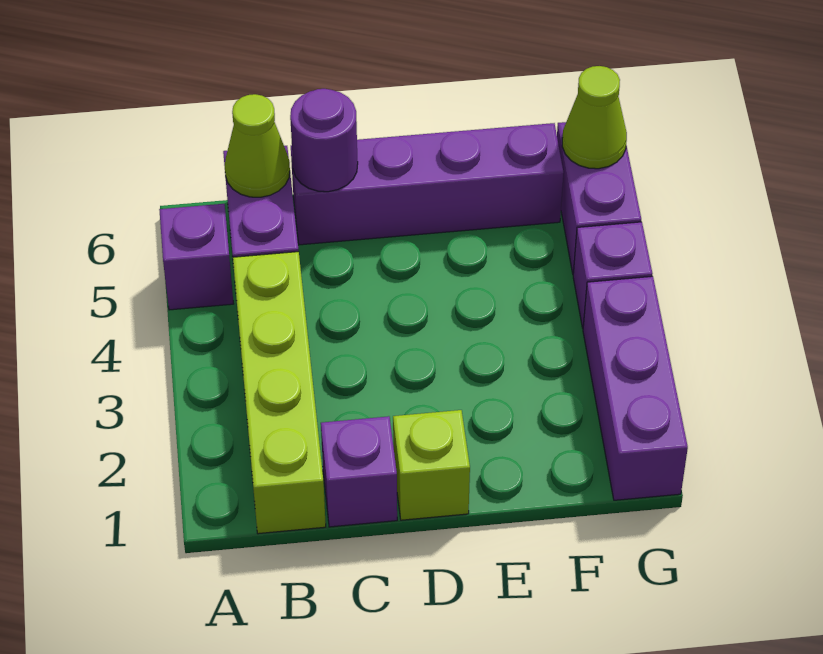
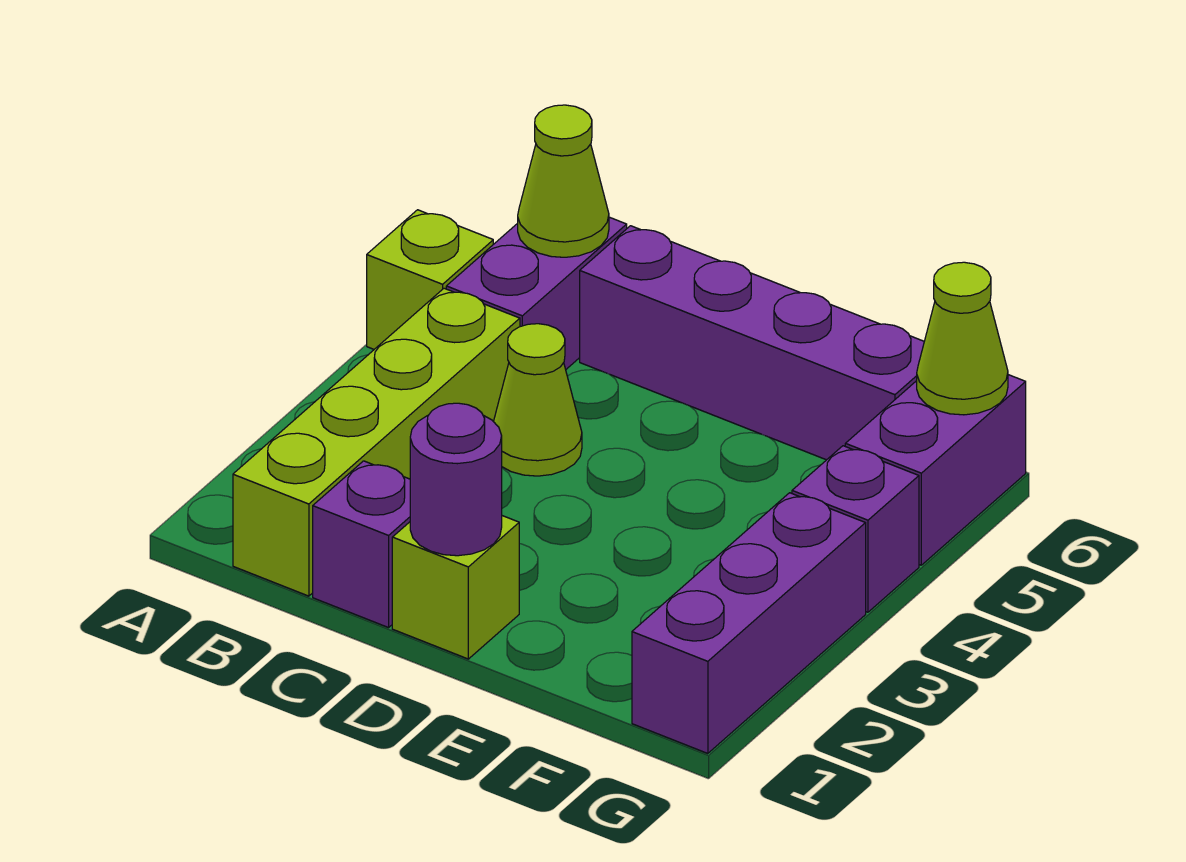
purple brick A5 level 1 -> lime brick A5 level 1
none -> lime cone C4 level 1
purple round brick C6 level 2 -> purple round brick D1 level 2

